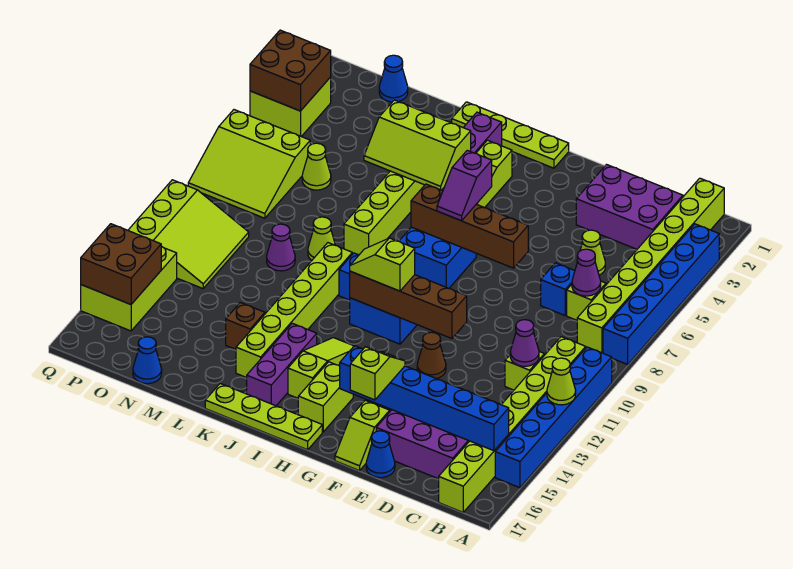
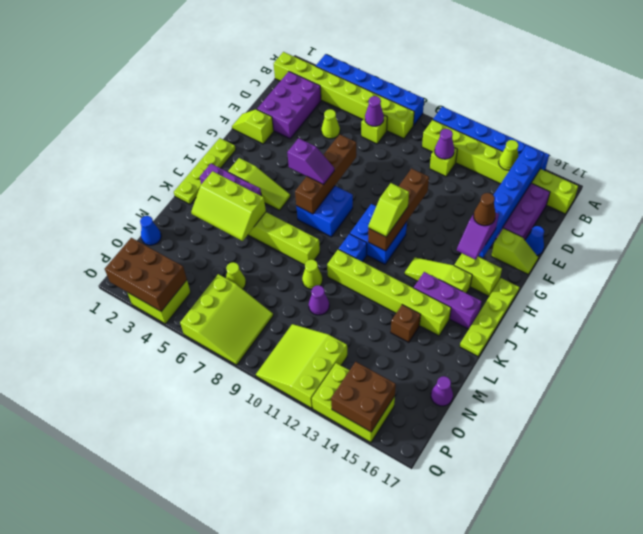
lime cone A12 level 2 -> lime cone B14 level 2
blue brick D7 level 1 -> none
brown cone F12 level 1 -> brown cone G15 level 4
lime slope F15:F16 level 3 top 16 -> lime slope F1:F2 level 1 top 2
none -> purple slope G15:H15 level 3 top G
lime slope J4:L5 level 2 top 4 -> lime slope K3:L5 level 2 top K
blue cone N17 level 1 -> purple cone N17 level 1
lime slope O10:Q12 level 1 top Q -> lime slope O10:Q12 level 1 top 12
brown brick P3:Q4 level 2 -> brown brick P2:Q4 level 2

